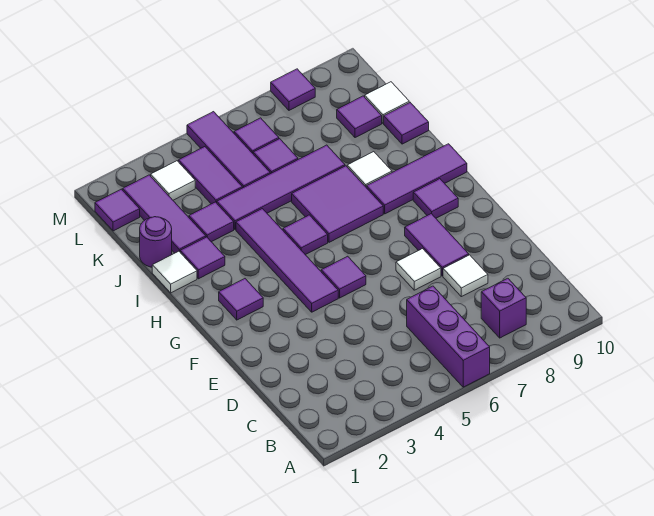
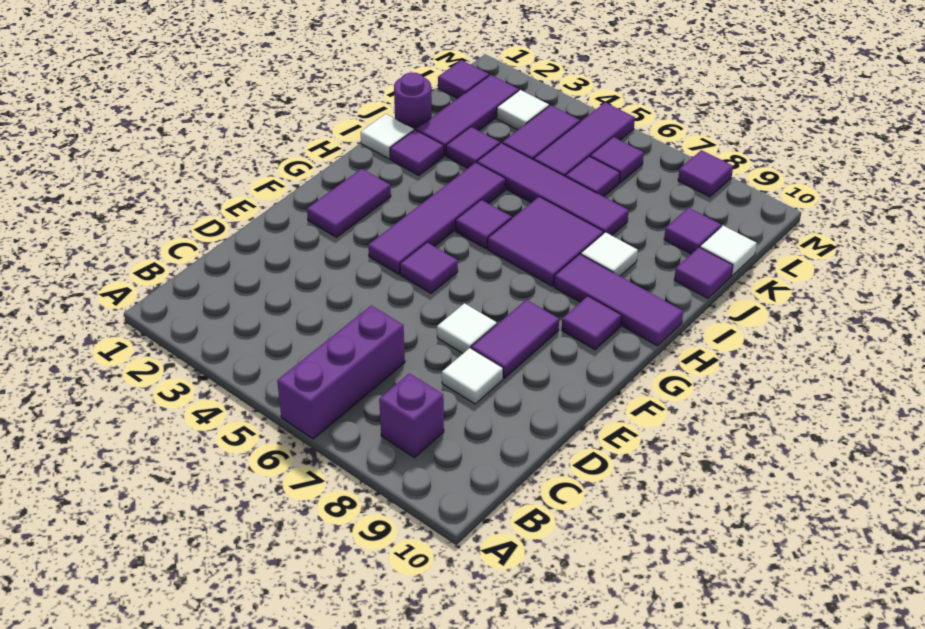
purple tile G2 level 1 -> purple tile F2:G2 level 1

